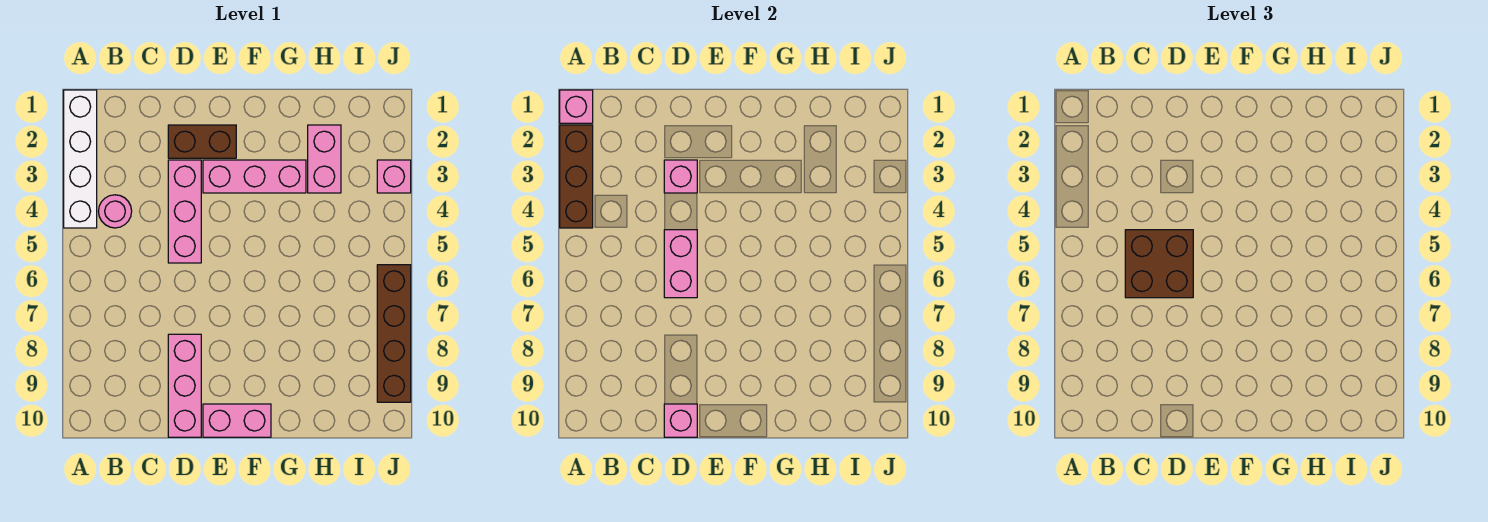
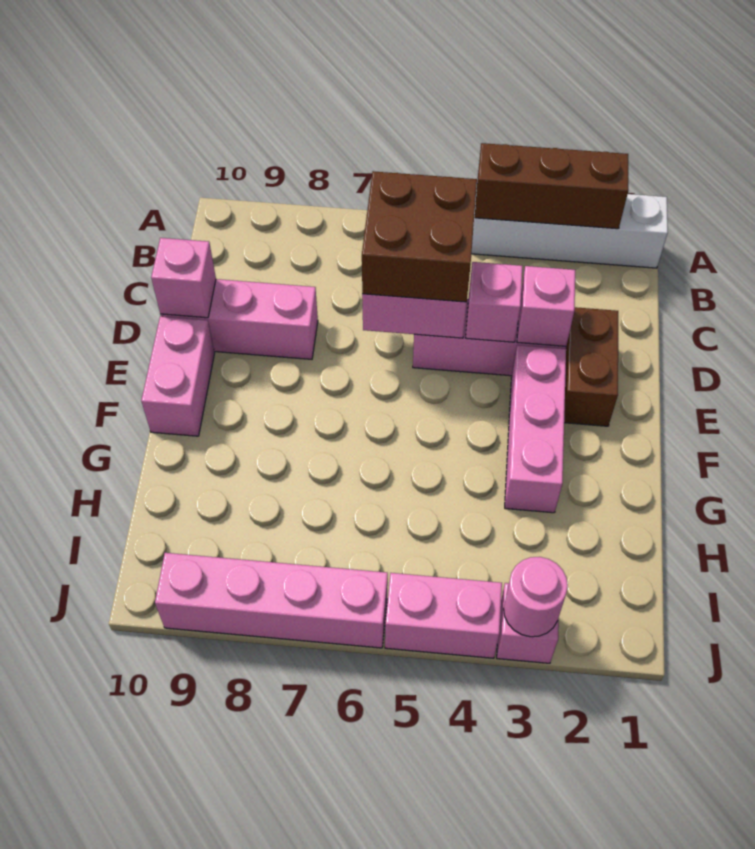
pink brick A1 level 2 -> pink brick D4 level 2
pink round brick B4 level 1 -> pink round brick J3 level 2
pink brick H2:H3 level 1 -> pink brick J4:J5 level 1
brown brick J6:J9 level 1 -> pink brick J6:J9 level 1

